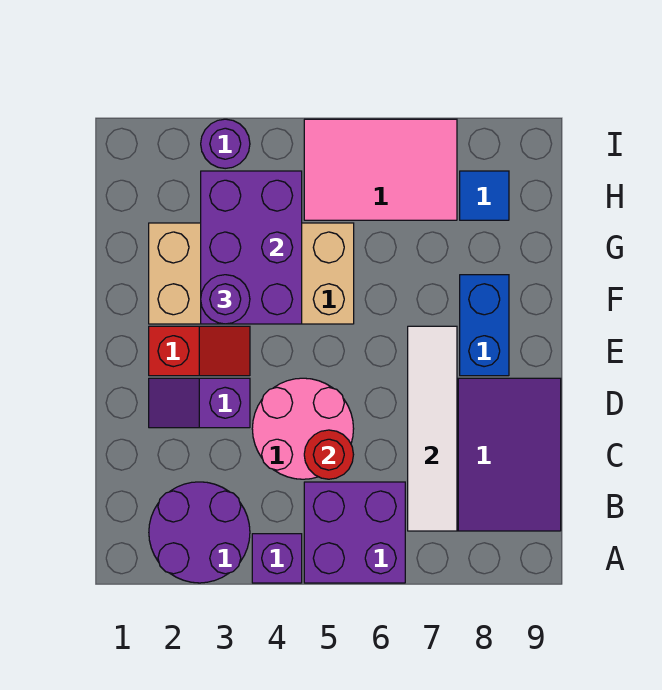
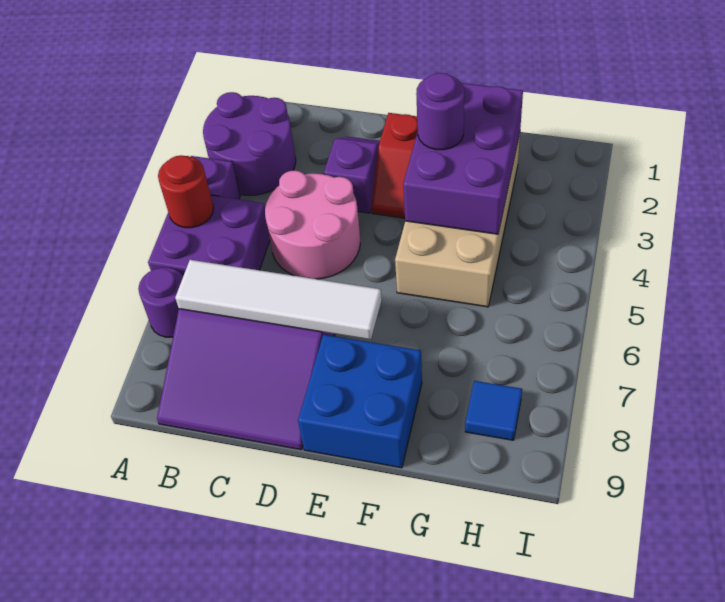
red round brick C5 level 2 -> red round brick A5 level 2
blue brick E8:F8 level 1 -> blue brick E8:F9 level 1
purple brick F3:H4 level 2 -> purple brick F2:G4 level 2
pink tile H5:I7 level 1 -> none
purple round brick I3 level 1 -> purple round brick A7 level 1

